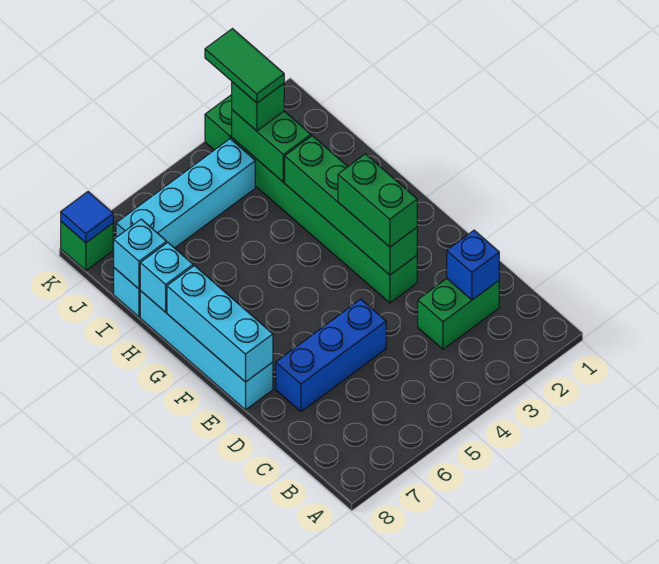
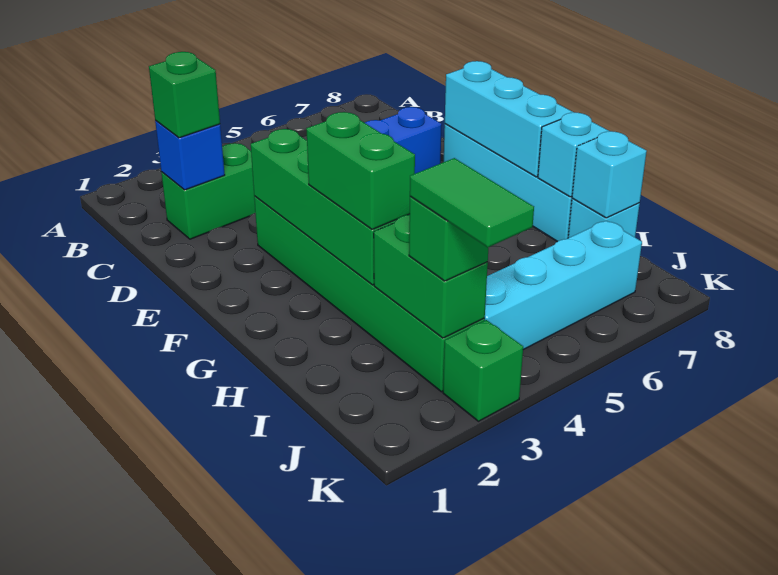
green brick E3:F3 level 3 -> green brick G3:H3 level 3
green brick K8 level 1 -> green brick C2 level 3
blue tile K8 level 2 -> none

